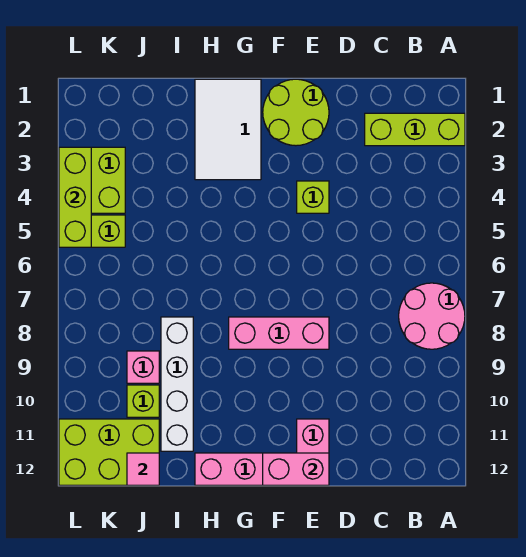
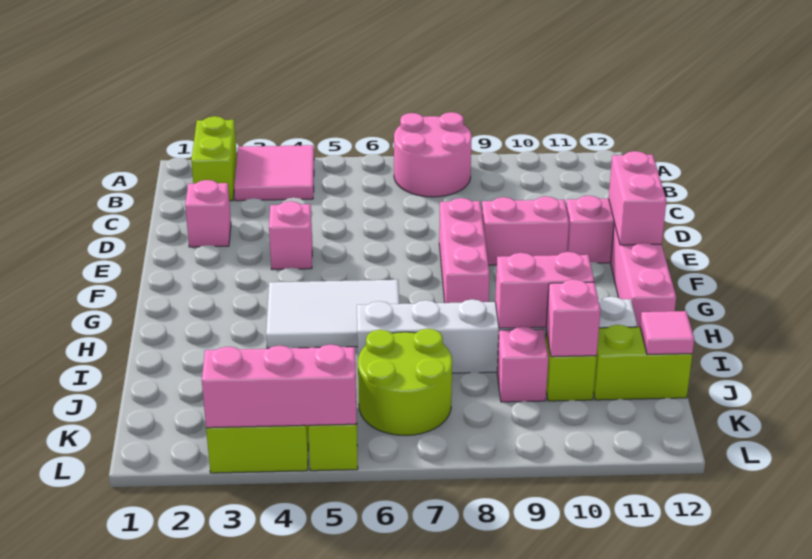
lime brick A2:C2 level 1 -> lime brick A2:B2 level 1
none -> pink tile A3:B4 level 1
none -> pink brick D2 level 1
lime round brick E1:F2 level 1 -> lime round brick J6:K7 level 1
lime brick E4 level 1 -> pink brick E4 level 1
none -> pink brick E9:E10 level 1
white tile G1:H3 level 1 -> white tile G4:H6 level 1
white brick I8:I11 level 1 -> white brick I6:I11 level 1
none -> pink brick I9:I10 level 2
none -> pink brick J10 level 2
lime brick J11:L12 level 1 -> lime brick J11:J12 level 1
lime brick L3:L5 level 2 -> pink brick L3:L5 level 2

